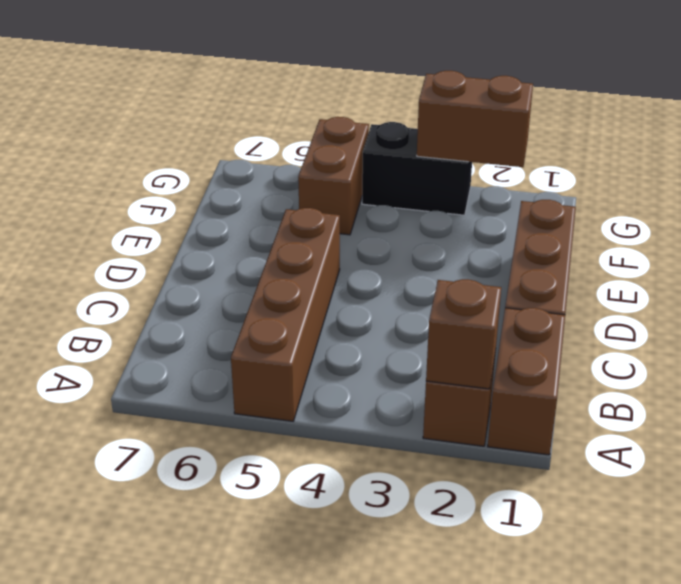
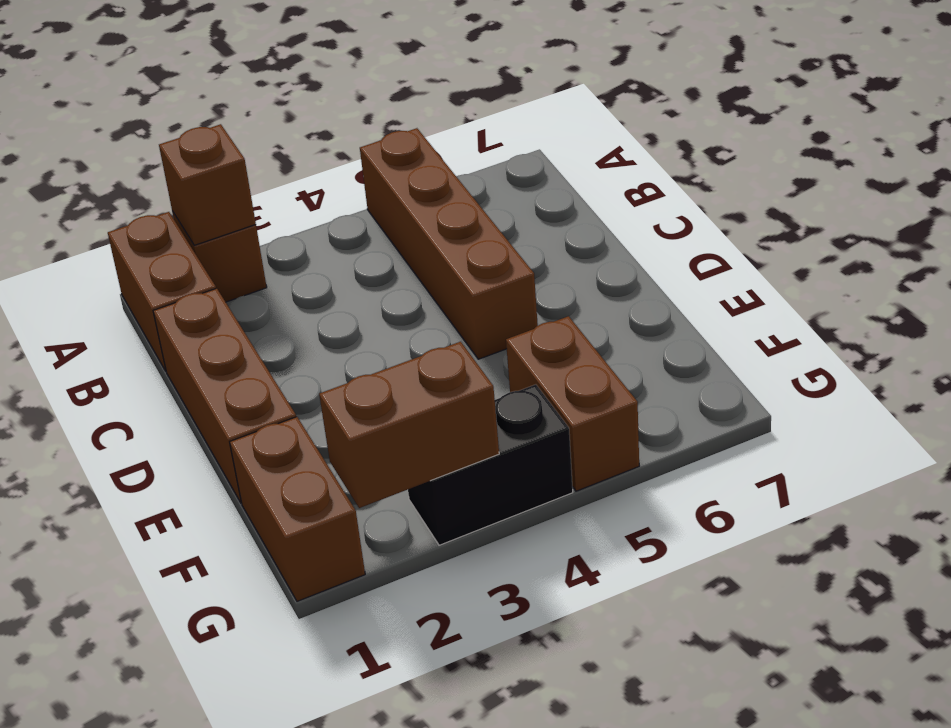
none -> brown brick F1:G1 level 1

